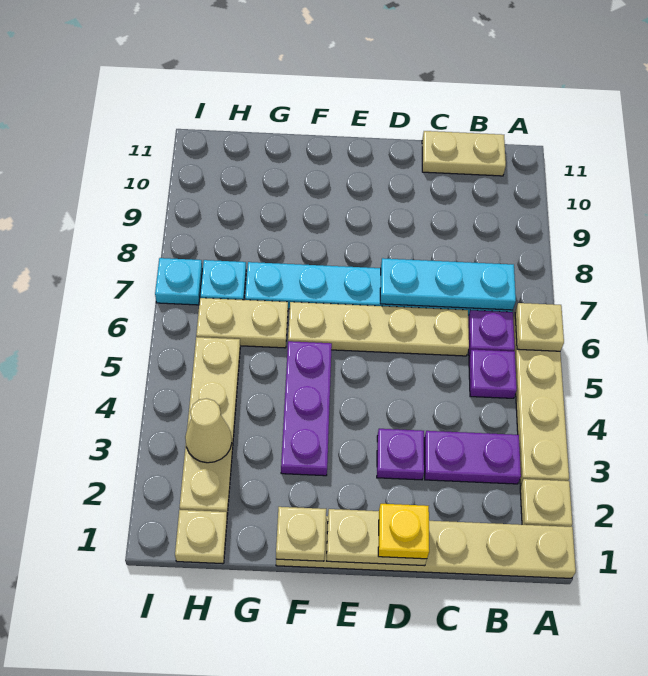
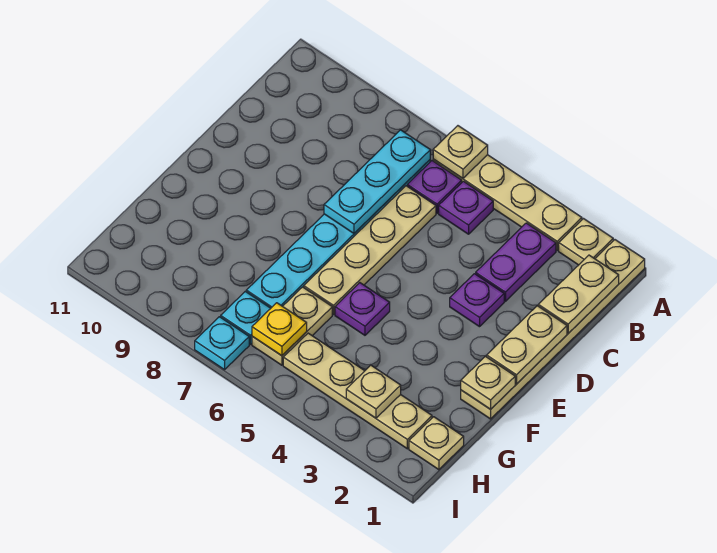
tan plate B11:C11 level 1 -> tan plate B1:C1 level 2
yellow plate D1 level 3 -> yellow plate H6 level 2
purple plate F3:F5 level 1 -> purple plate F5 level 1
tan cone H3 level 2 -> tan plate H3 level 2

